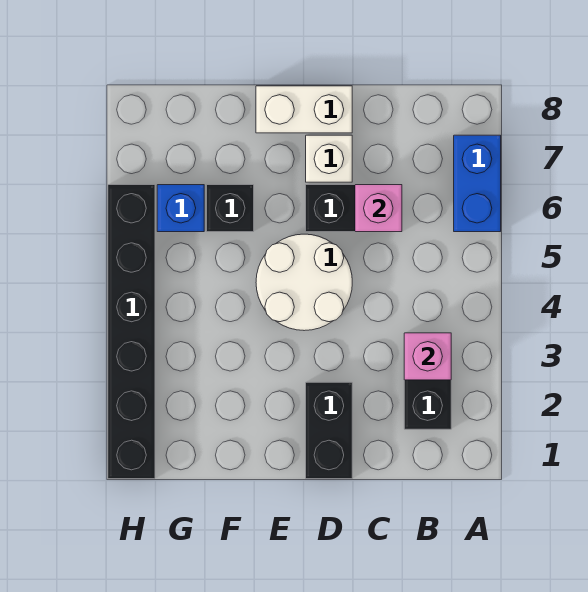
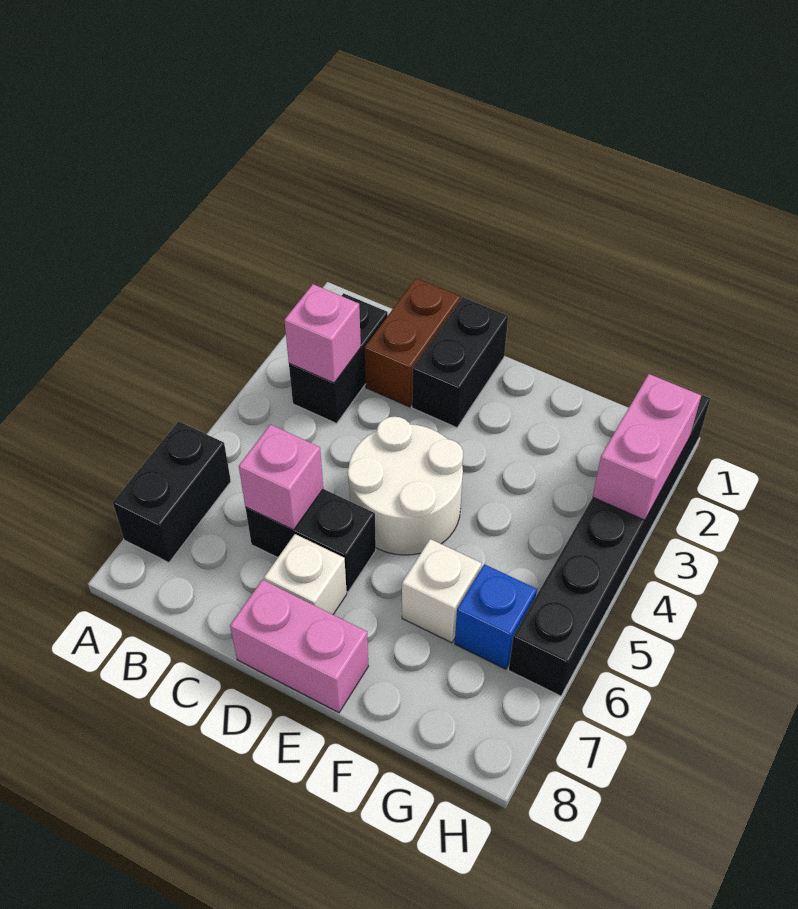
blue brick A6:A7 level 1 -> black brick A6:A7 level 1
none -> brown brick C1:C2 level 1
white brick D8:E8 level 1 -> pink brick D8:E8 level 1
black brick F6 level 1 -> white brick F6 level 1
none -> pink brick H2:H3 level 2

